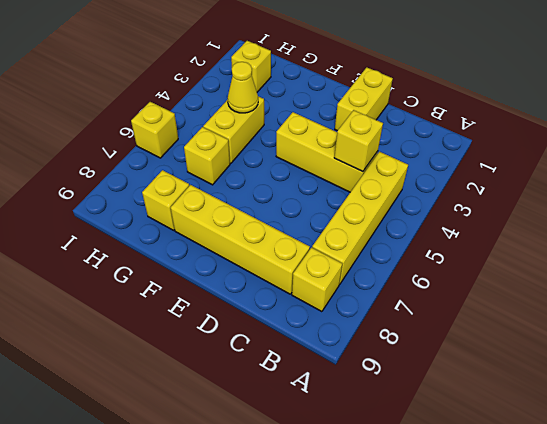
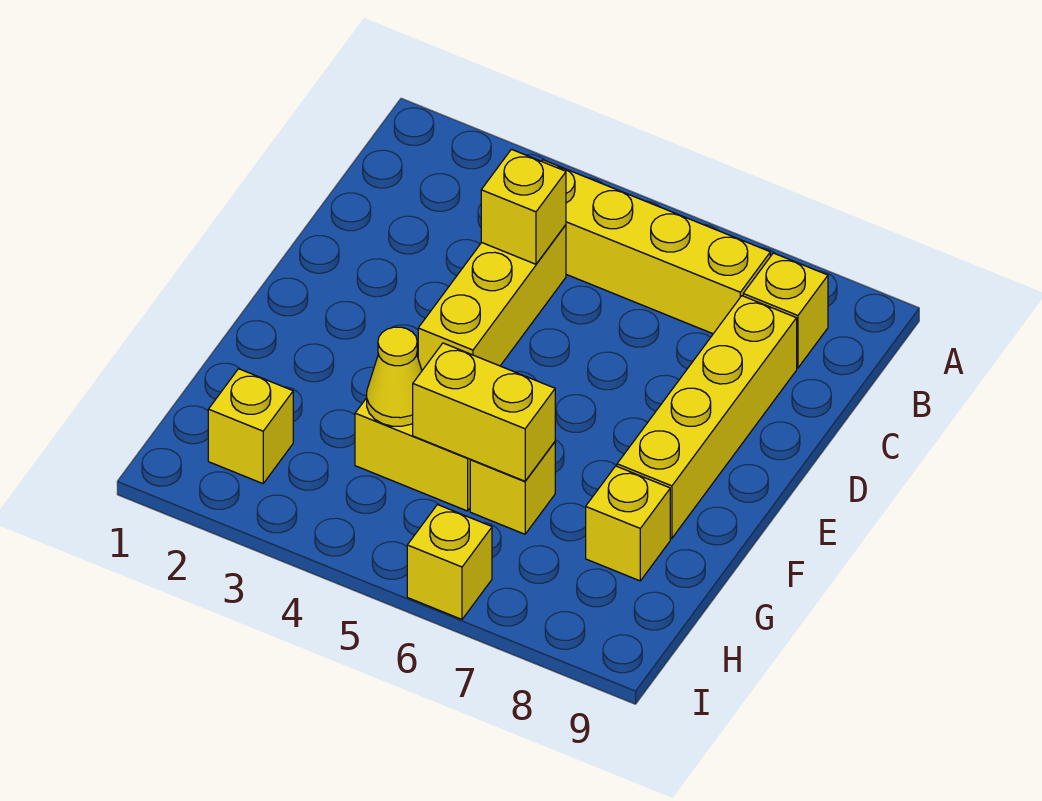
yellow brick D1:D2 level 1 -> yellow brick G5:G6 level 2

